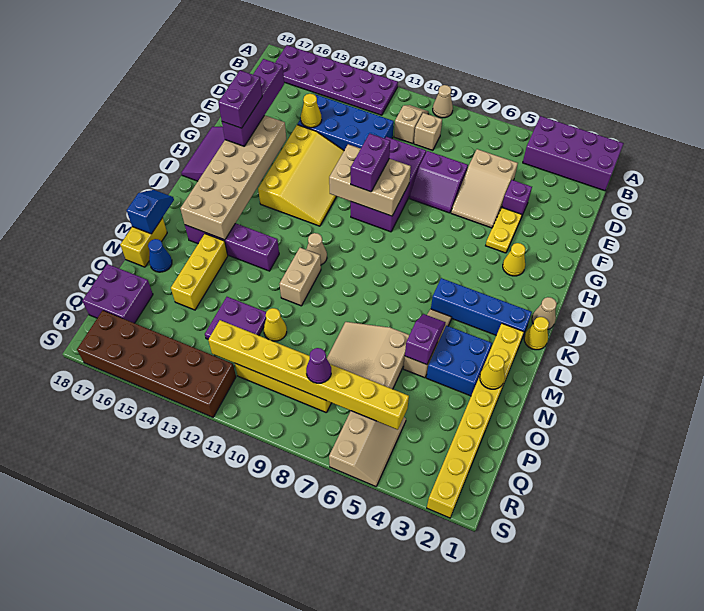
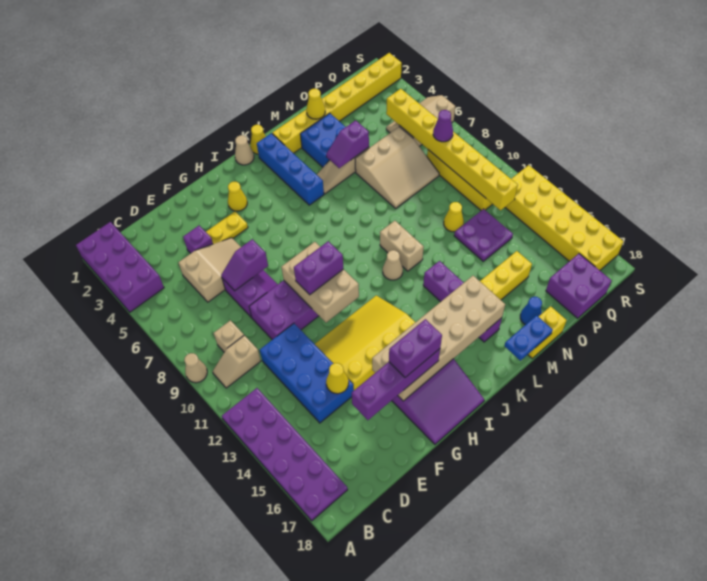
none -> purple slope E7:F7 level 2 top F
tan brick L11:M11 level 1 -> tan brick L10:L11 level 1
blue slope L18:M18 level 2 top M -> blue plate L18:M18 level 2
brown brick R12:S17 level 1 -> yellow brick R12:S17 level 1

